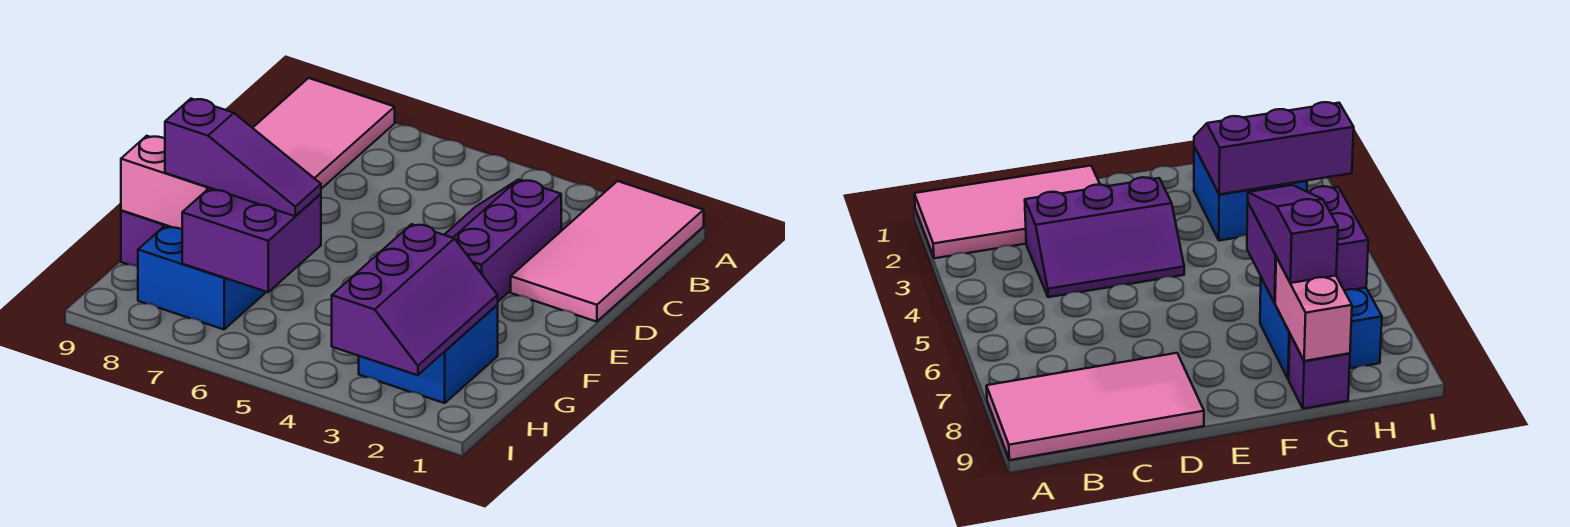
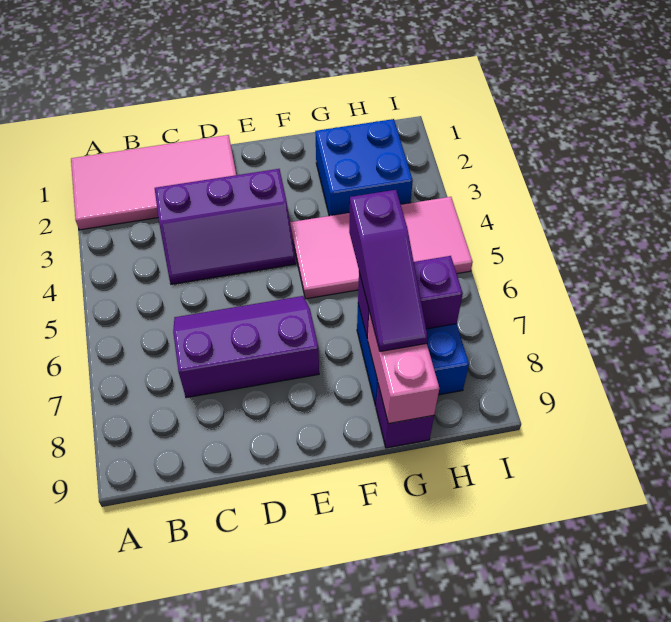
pink tile A8:D9 level 1 -> pink tile F4:I5 level 1
purple slope G2:I3 level 2 top 3 -> purple slope C6:E7 level 1 top 7
purple brick G6:H7 level 2 -> purple brick G7:H7 level 2
purple slope G6:G8 level 3 top 8 -> purple slope G6:G8 level 3 top 6

